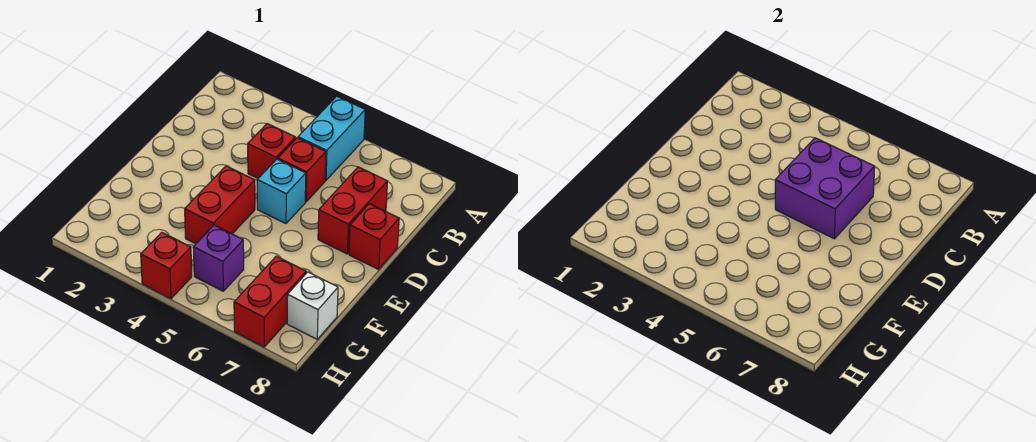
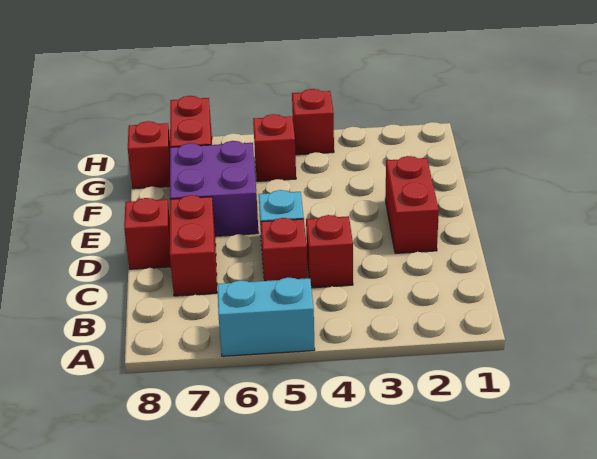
cyan brick A5:B5 level 1 -> cyan brick A5:A6 level 1
purple brick C5:D6 level 2 -> purple brick E6:F7 level 1
red brick E4:F4 level 1 -> red brick D2:E2 level 1
purple brick G5 level 1 -> red brick G5 level 1
white brick G8 level 1 -> red brick G8 level 1

